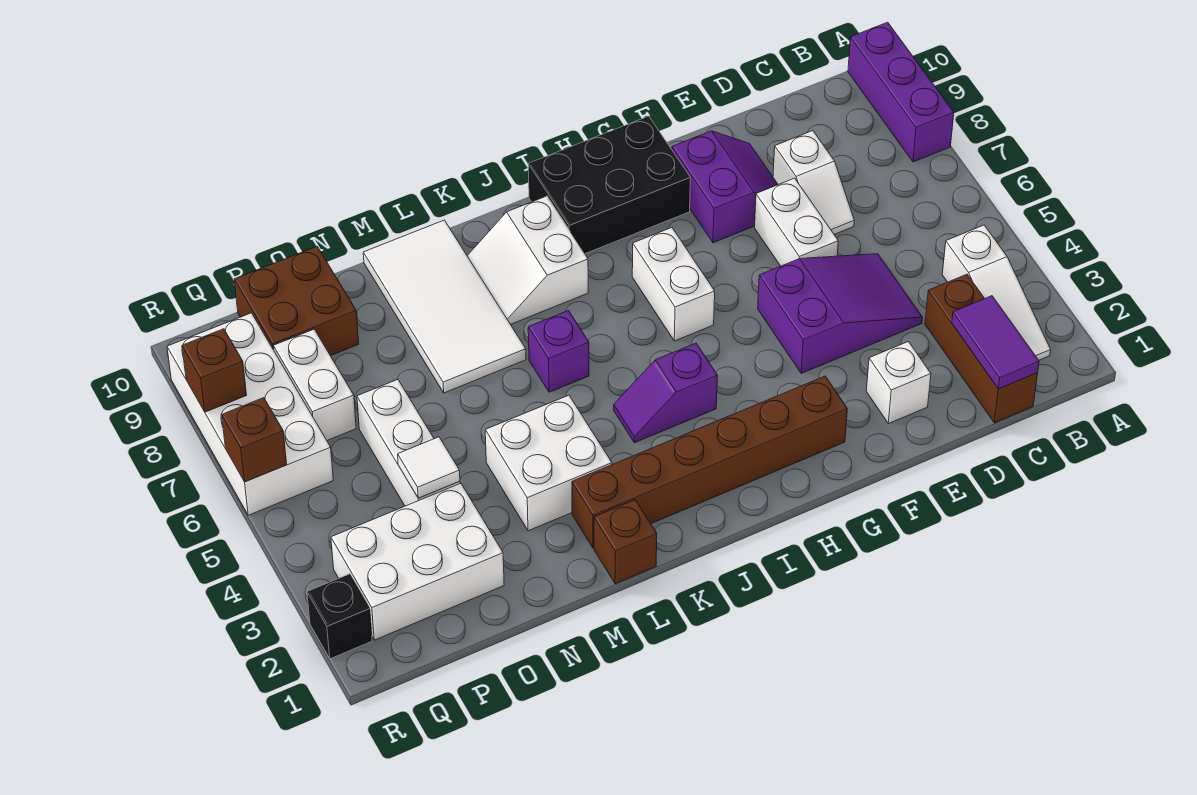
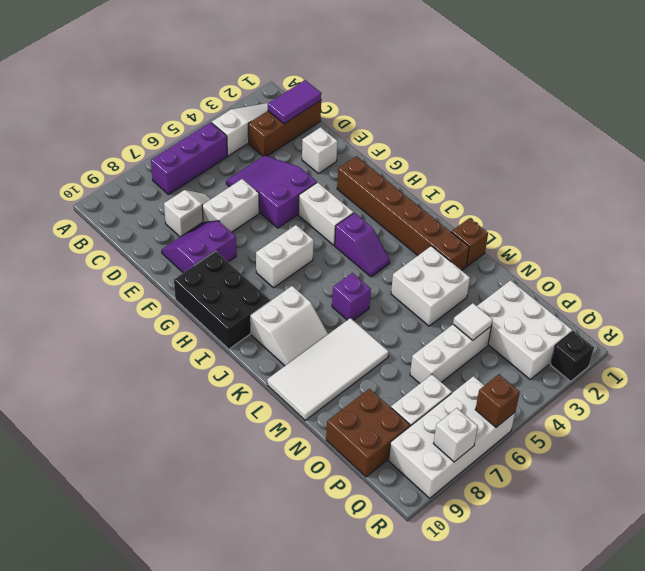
purple brick A8:A10 level 1 -> purple brick B5:B7 level 1
none -> white brick G4:H4 level 1
brown brick R8 level 2 -> white brick R8 level 2

